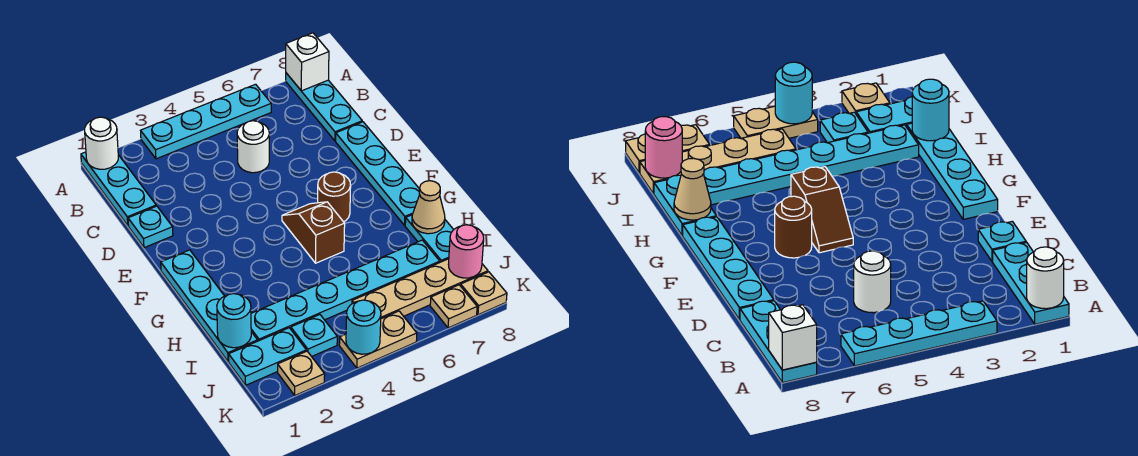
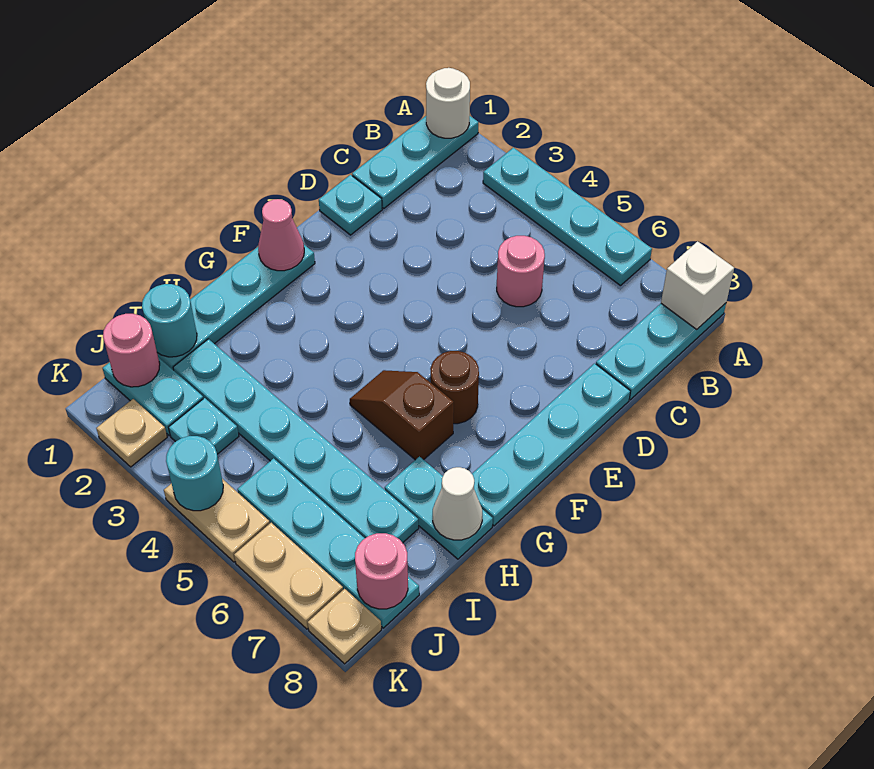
white round brick C5 level 1 -> pink round brick C5 level 1
none -> pink cone F1 level 2
brown slope F5:G5 level 1 top G -> brown slope G5:G6 level 1 top 6
cyan plate H8:I8 level 1 -> cyan plate H7:H8 level 1
tan cone H8 level 2 -> white cone H8 level 2
none -> pink round brick J1 level 2
tan plate J5:J8 level 1 -> cyan plate J5:J8 level 1
tan plate K7 level 1 -> tan plate K6:K7 level 1

